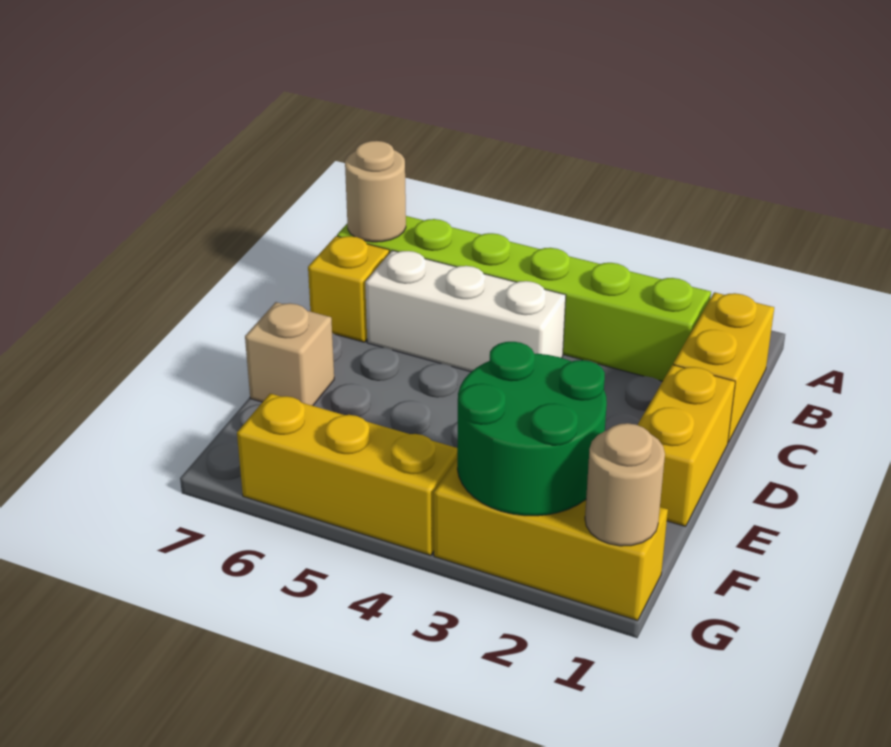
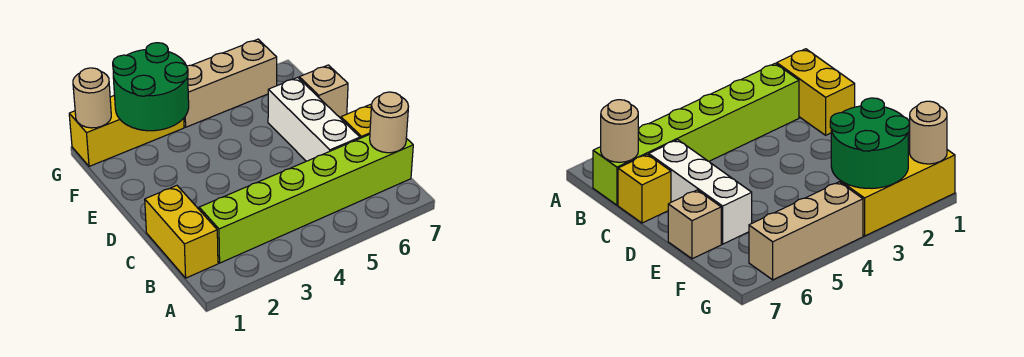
white brick C4:C6 level 1 -> white brick C6:E6 level 1
yellow brick D1:E1 level 1 -> none
yellow brick G4:G6 level 1 -> tan brick G4:G6 level 1

